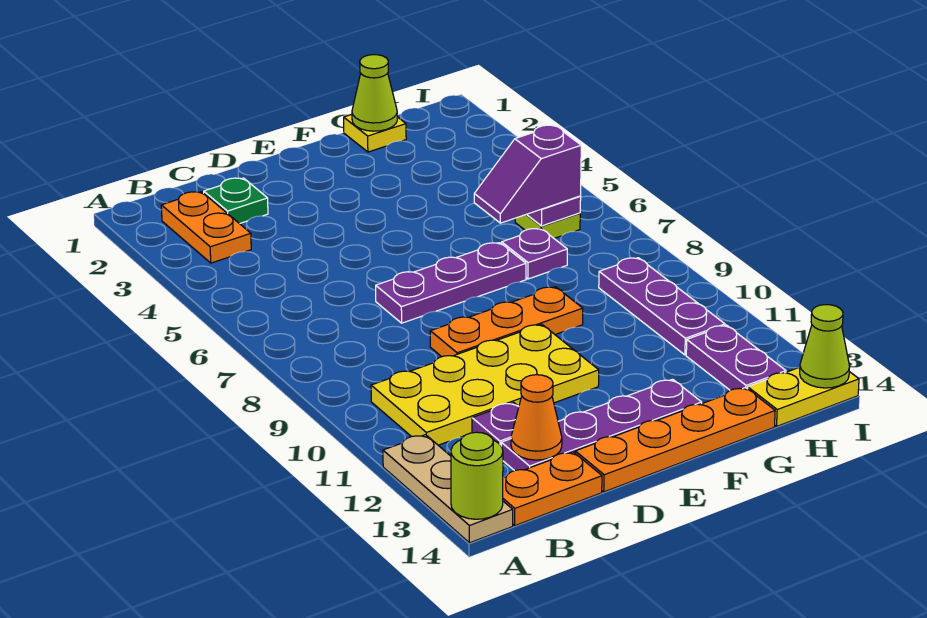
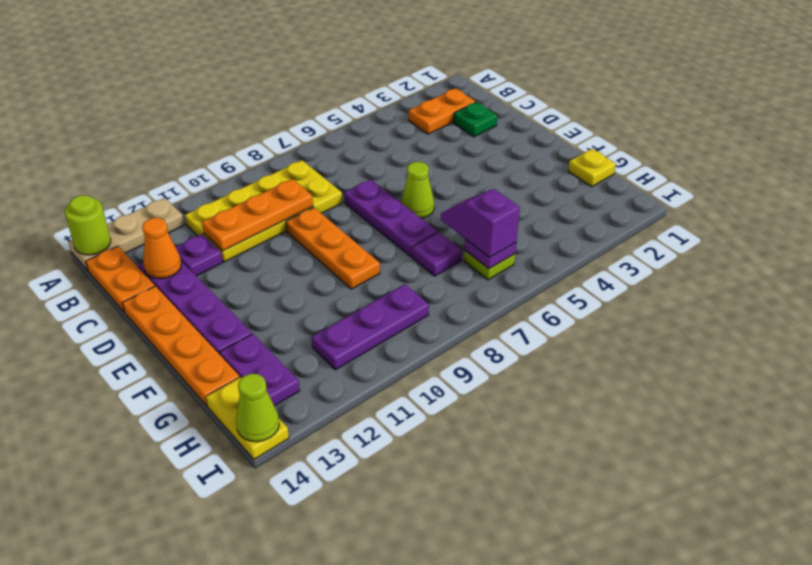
yellow plate B10:E11 level 1 -> yellow plate B8:C11 level 1
none -> orange plate C9:C11 level 2
lime cone G1 level 2 -> lime cone E6 level 1
purple plate H12:H13 level 1 -> purple plate G13:H13 level 1

